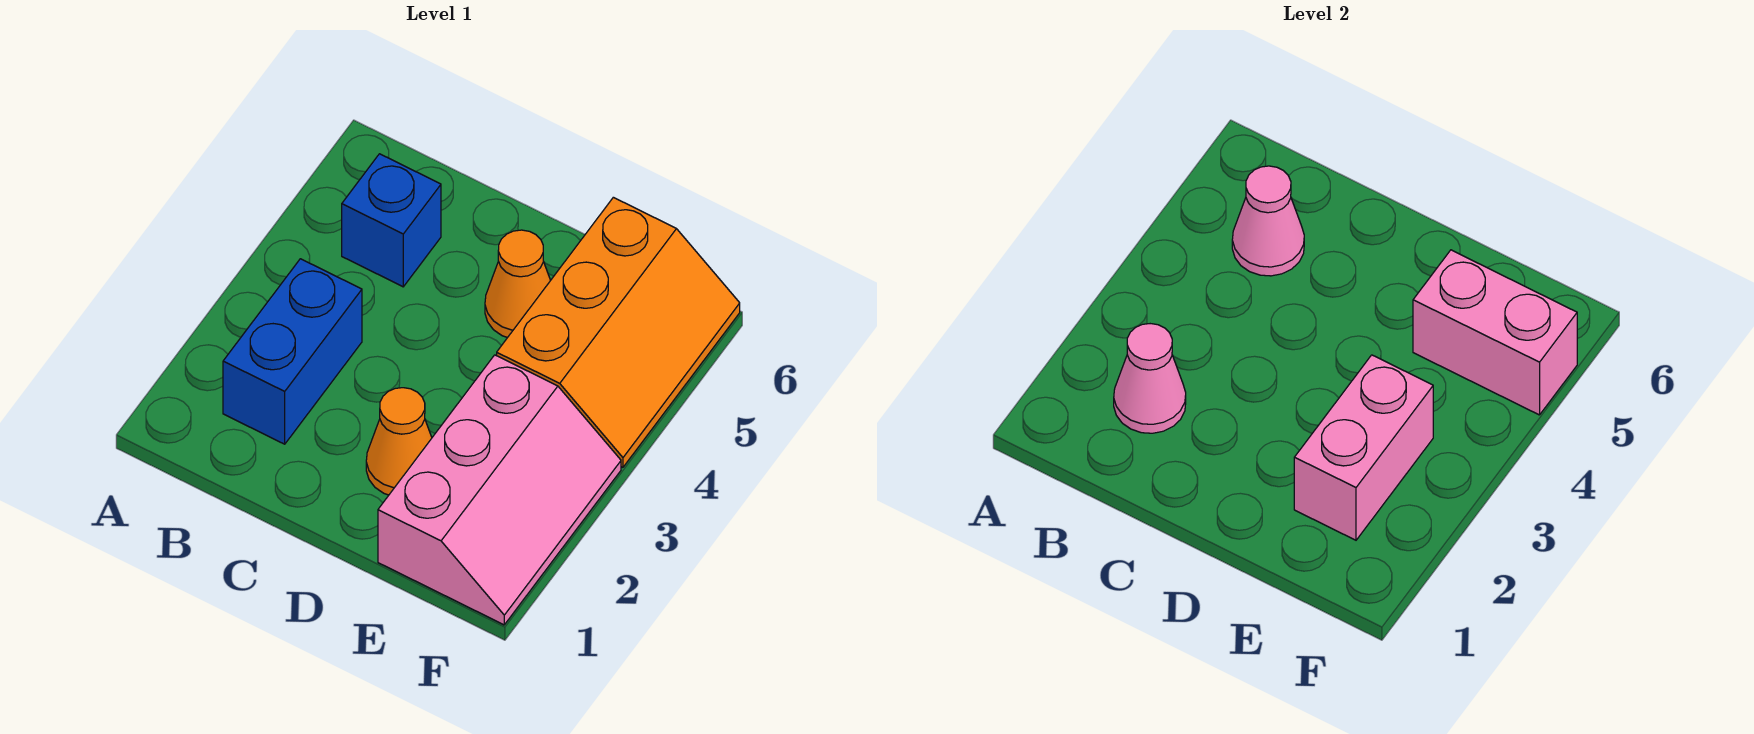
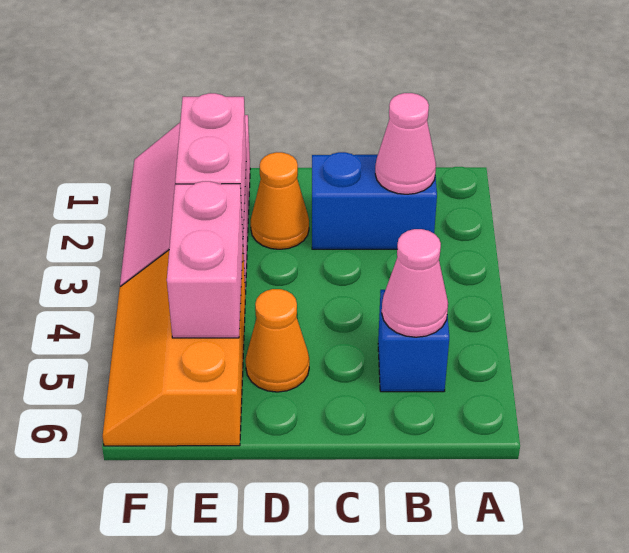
blue brick B2:B3 level 1 -> blue brick B2:C2 level 1
pink brick E5:F5 level 2 -> pink brick E4:E5 level 2

